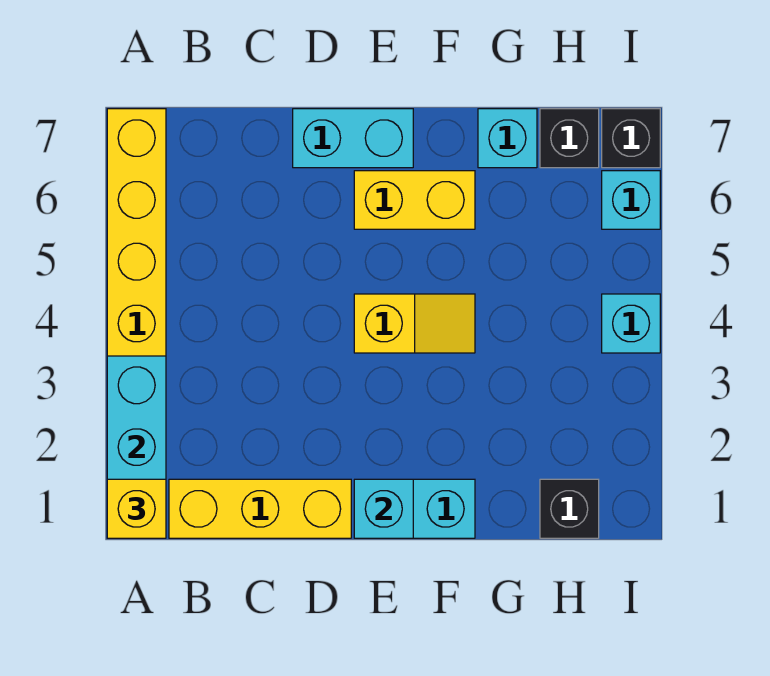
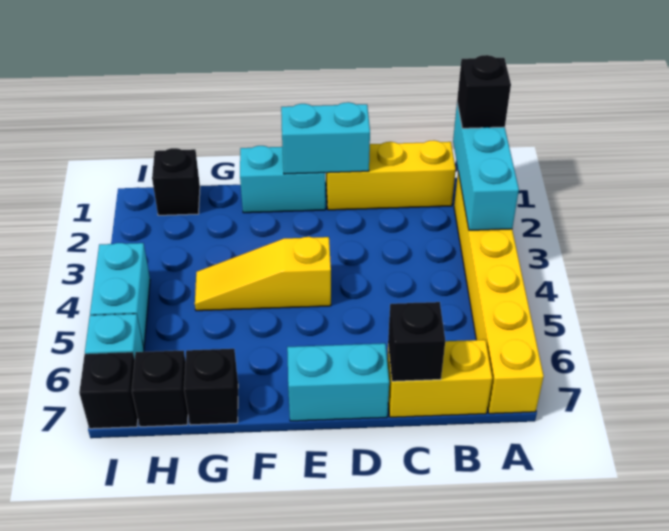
yellow brick A1 level 3 -> black brick A1 level 3
none -> black brick C7 level 2
cyan brick E1 level 2 -> cyan brick D1:E1 level 2
yellow slope E4:F4 level 1 top E -> yellow slope E4:G4 level 1 top E
yellow brick E6:F6 level 1 -> yellow brick B7:C7 level 1
cyan brick G7 level 1 -> black brick G7 level 1
cyan brick I4 level 1 -> cyan brick I4:I5 level 1

